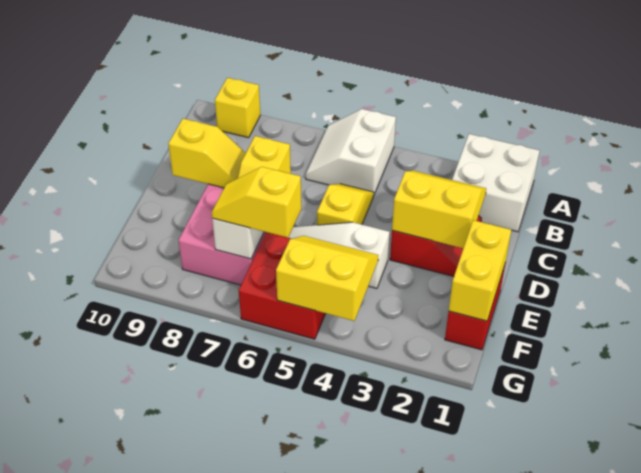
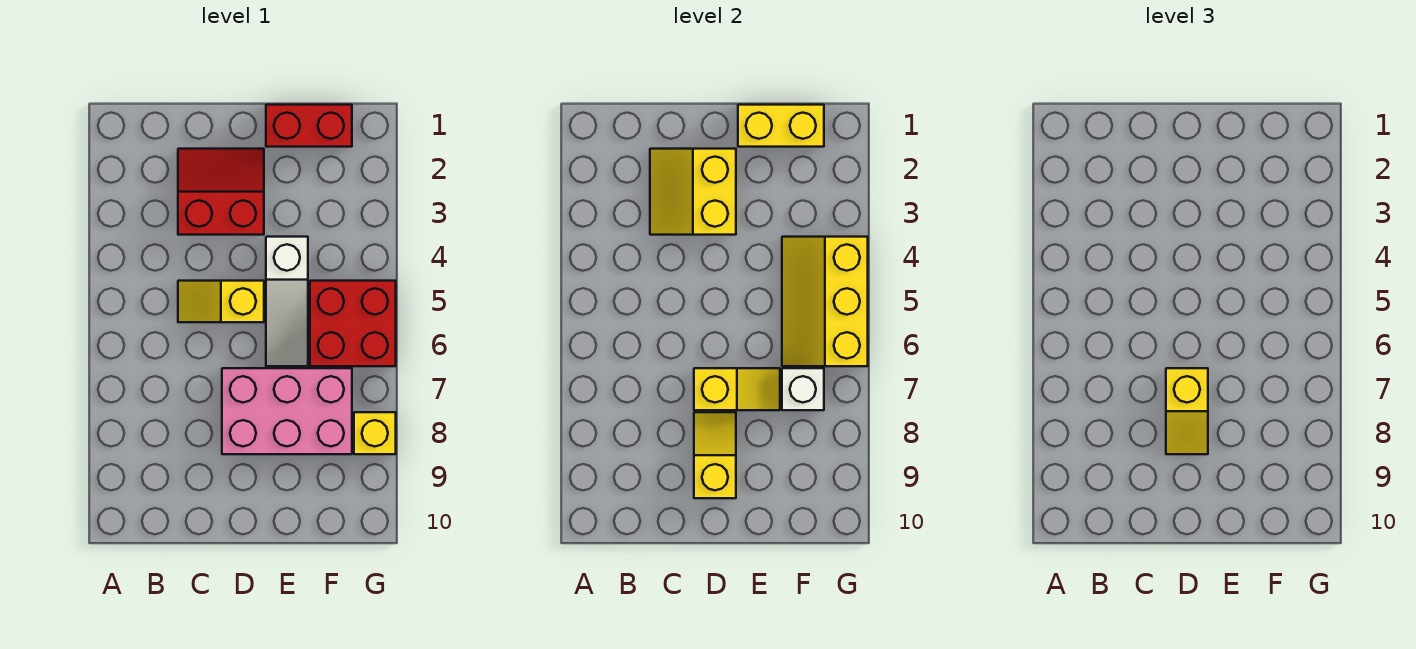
white brick A1:B2 level 1 -> none
white slope A5:B6 level 1 top 5 -> none
yellow brick A9 level 1 -> yellow brick G8 level 1
yellow slope F4:G5 level 2 top G -> yellow slope F4:G6 level 2 top G
yellow slope F6:F7 level 3 top 6 -> yellow slope D7:D8 level 3 top 7

